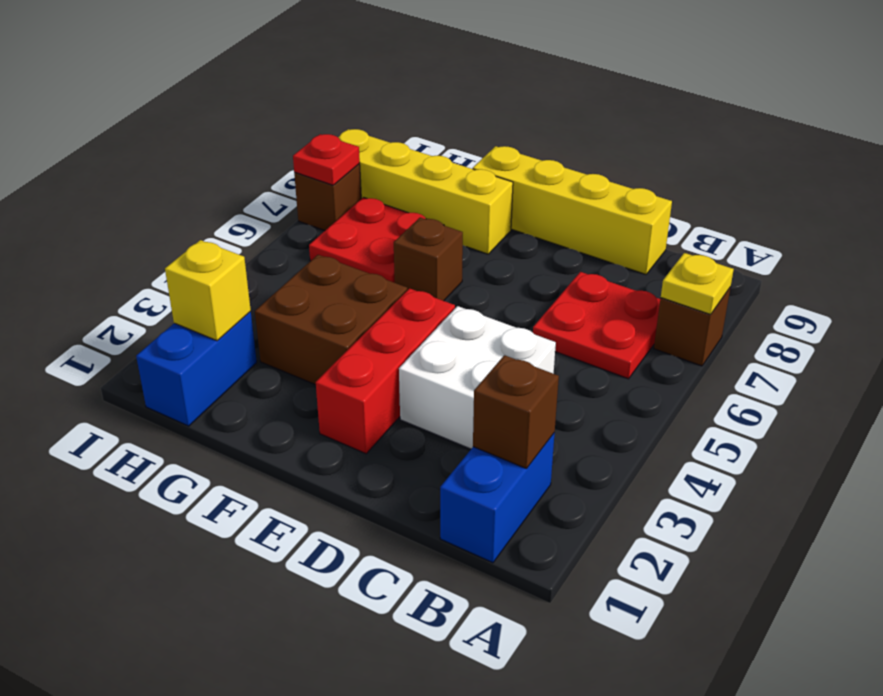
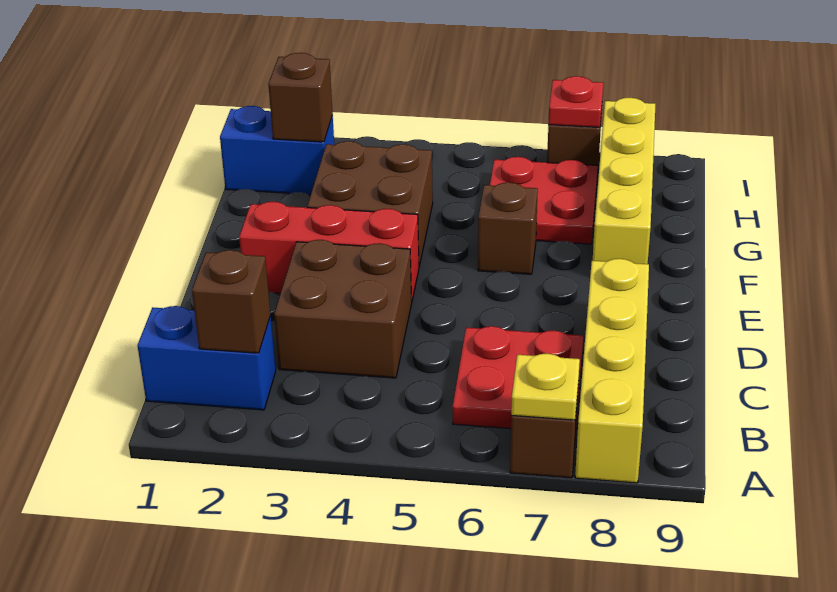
white brick C3:D4 level 1 -> brown brick C3:D4 level 1
yellow brick C9:F9 level 1 -> yellow brick A8:D8 level 1
yellow brick H2 level 2 -> brown brick H2 level 2

